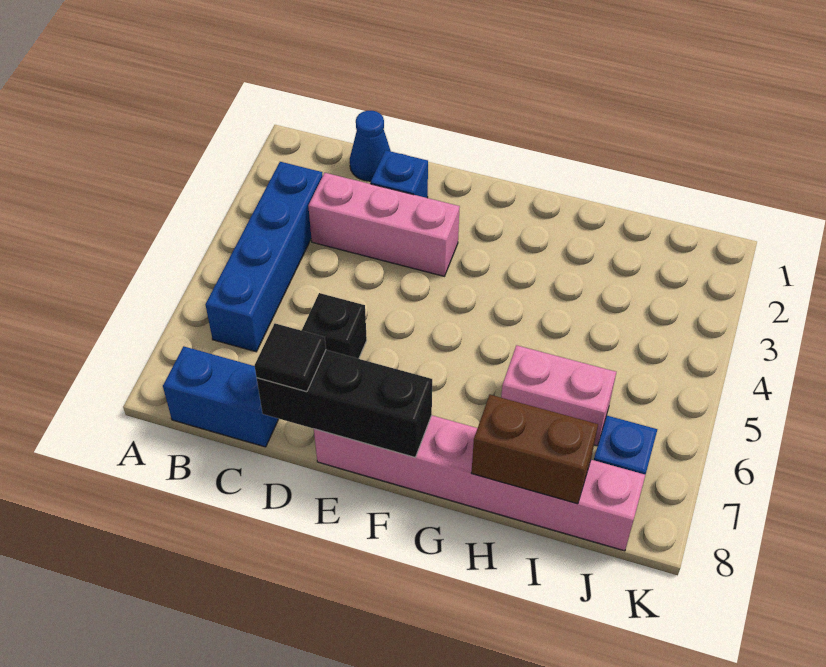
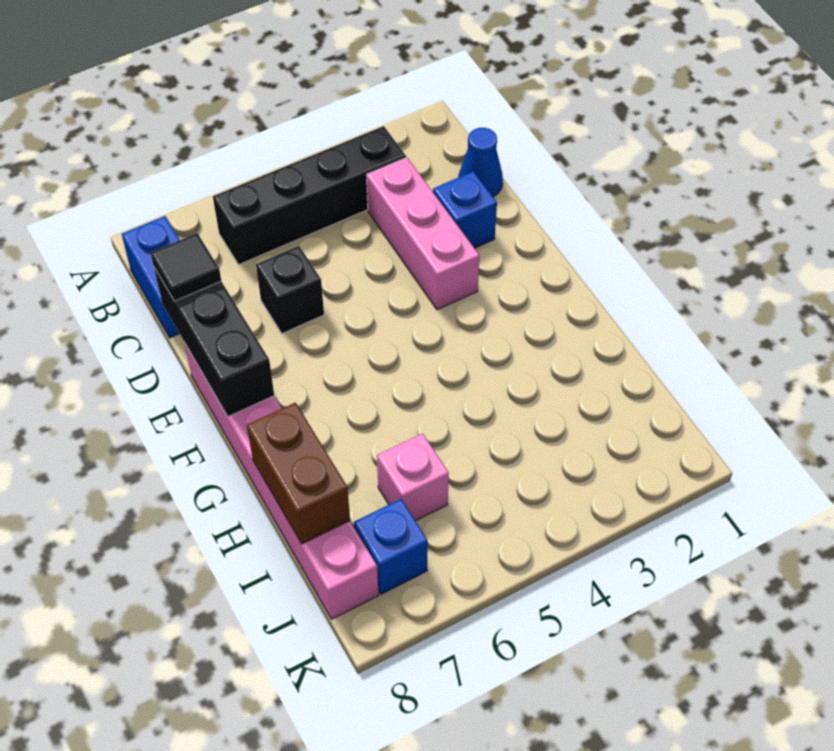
blue brick B3:B6 level 1 -> black brick B3:B6 level 1
pink brick H6:I6 level 1 -> pink brick I6 level 1

